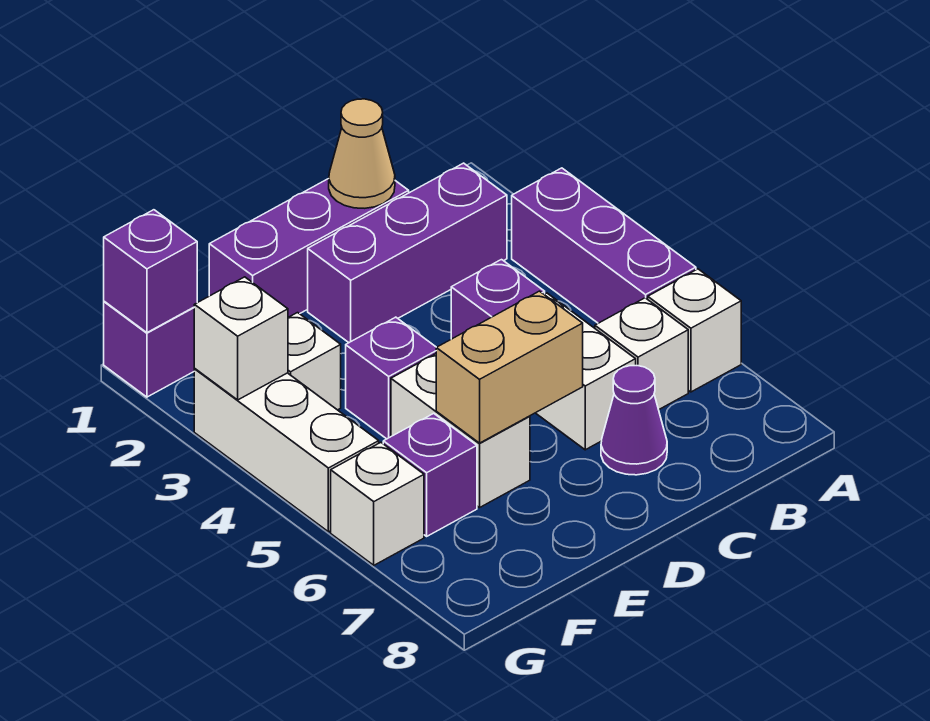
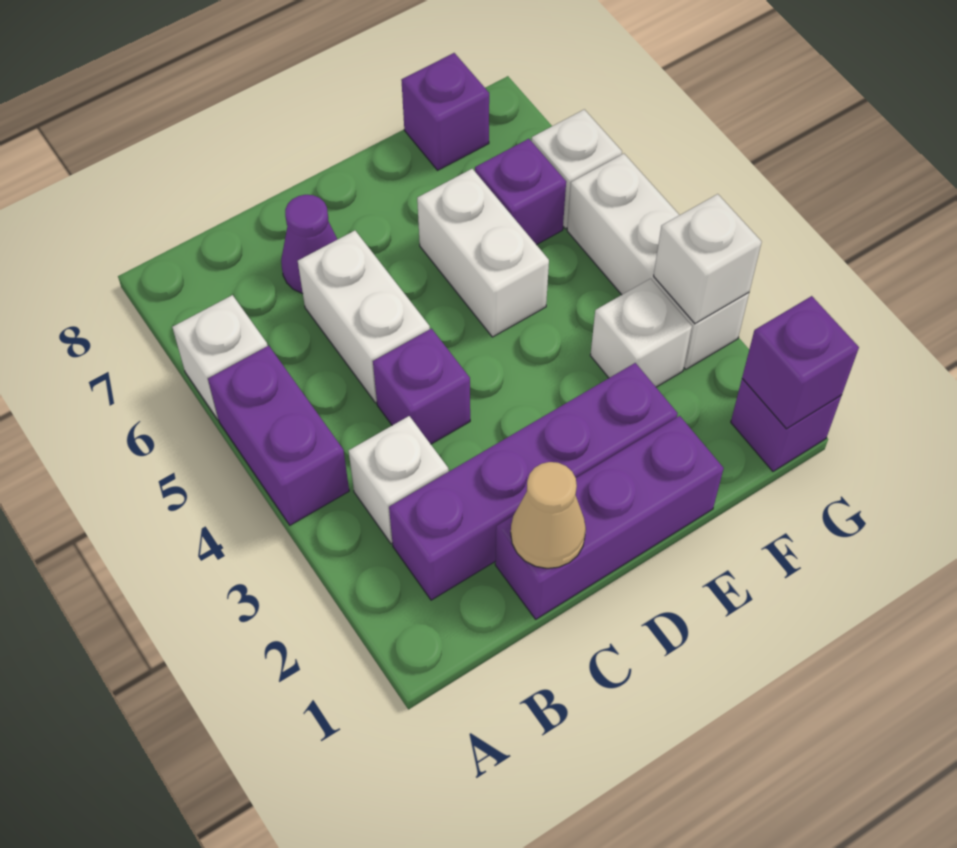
purple brick A3:A5 level 1 -> purple brick A4:A5 level 1
purple brick B2:D2 level 1 -> purple brick B2:E2 level 1
white brick B6 level 1 -> white brick B3 level 1
tan brick D6:E6 level 2 -> none
purple brick E4 level 1 -> purple brick F8 level 1

